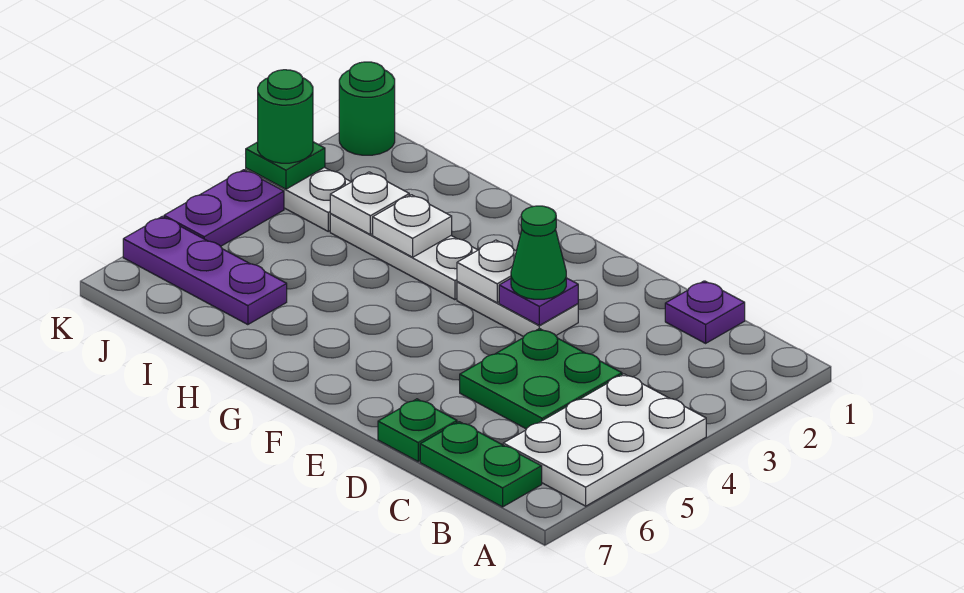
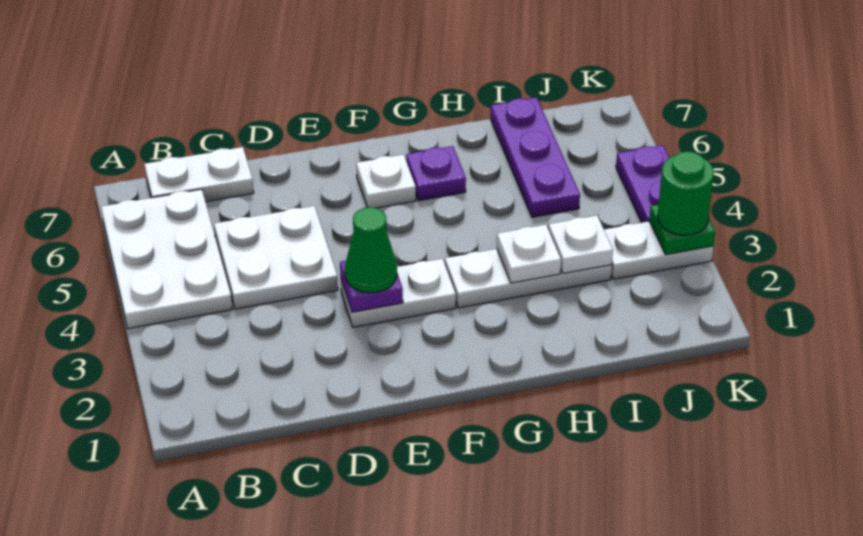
green plate B7:C7 level 1 -> white plate B7:C7 level 1
purple plate C1 level 1 -> purple plate G6 level 1
green plate C4:D5 level 1 -> white plate C4:D5 level 1
green plate D7 level 1 -> none
white plate F3 level 2 -> white plate F6 level 1
purple plate I6:K6 level 1 -> purple plate I5:I7 level 1
green round brick K1 level 1 -> none

